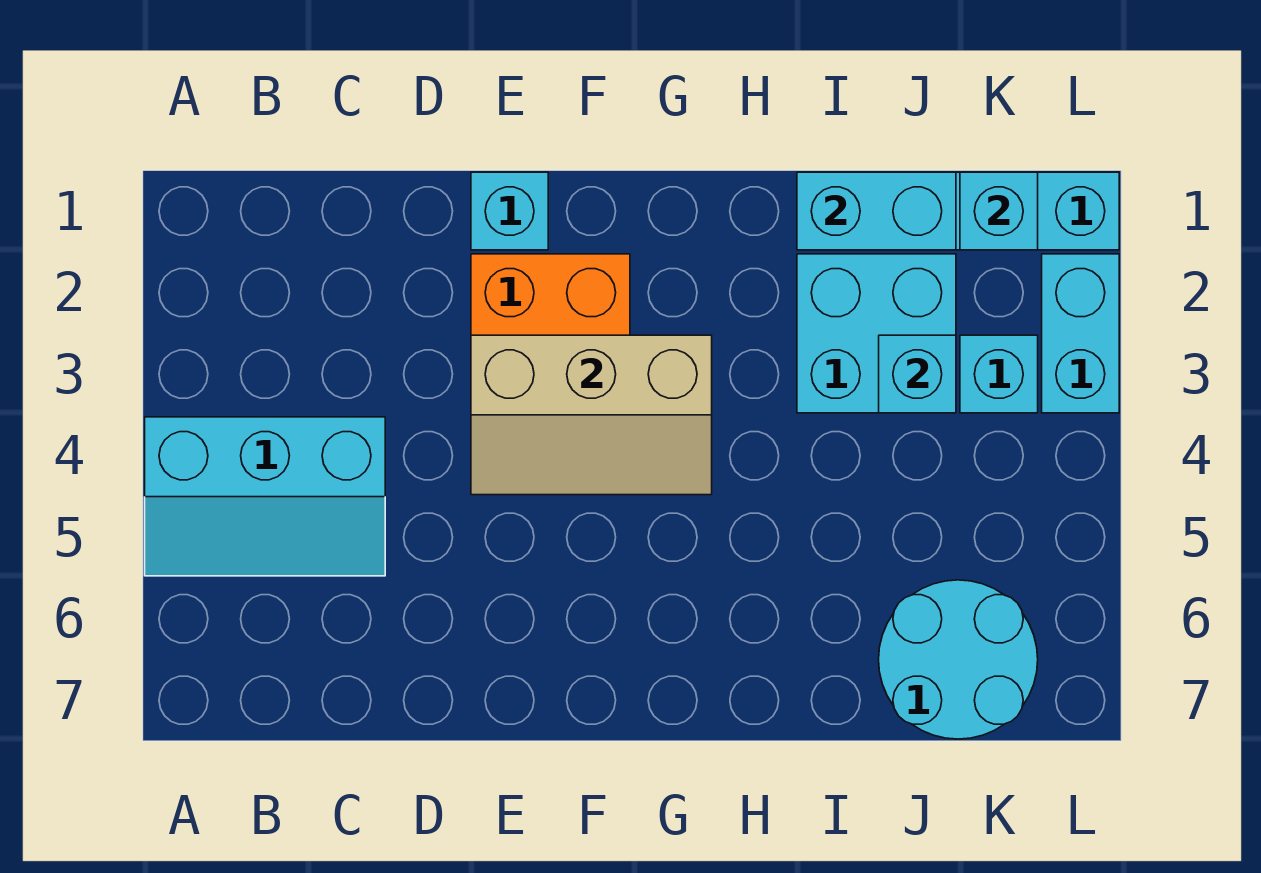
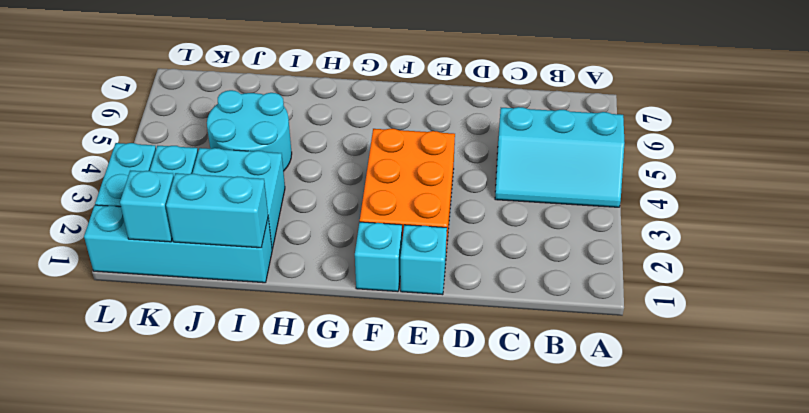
cyan slope A4:C5 level 1 top 4 -> cyan slope A4:C5 level 1 top 5
tan slope E3:G4 level 2 top 3 -> none
cyan brick J3 level 2 -> cyan brick F1 level 1
cyan round brick J6:K7 level 1 -> cyan round brick I4:J5 level 1

